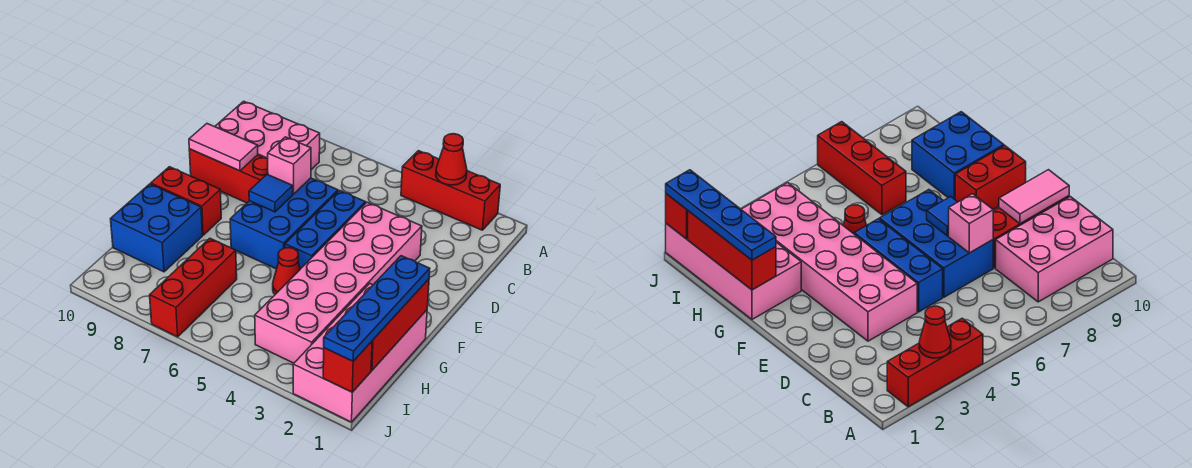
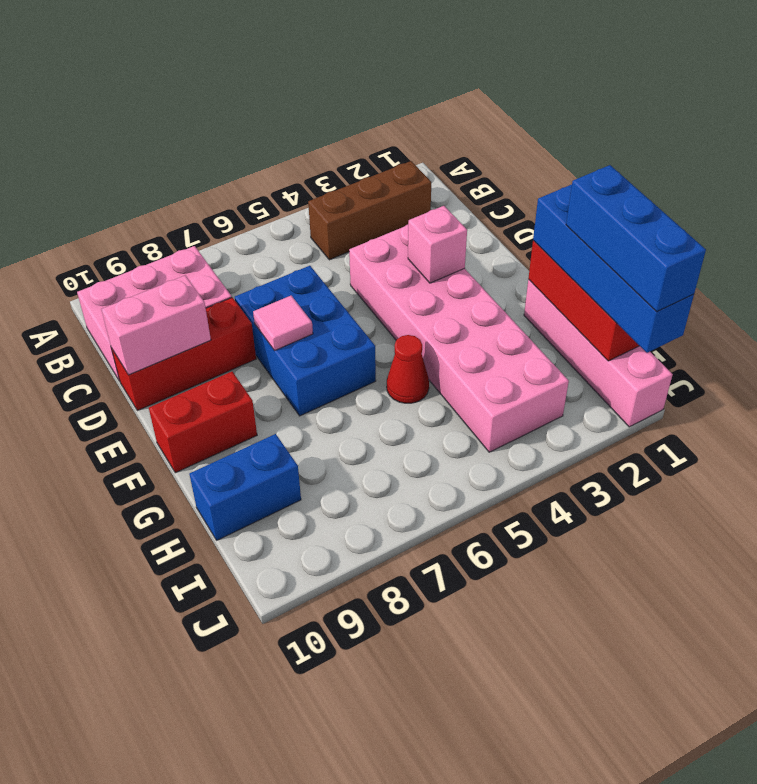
red brick A2:A4 level 1 -> none
red cone A3 level 2 -> none
none -> brown brick B2:B4 level 1
blue brick D5:F5 level 1 -> blue brick H1:J1 level 4
pink brick D7 level 2 -> pink brick E3 level 2
pink tile D9:D10 level 2 -> pink brick D9:D10 level 2
blue tile E7 level 2 -> pink tile E7 level 2
pink brick G1:J2 level 1 -> pink brick G1:J1 level 1
blue plate G1:J1 level 3 -> blue brick G1:J1 level 3
blue brick G9:H10 level 1 -> blue brick H9:H10 level 1
red brick H7:J7 level 1 -> none
red brick J1 level 2 -> none

